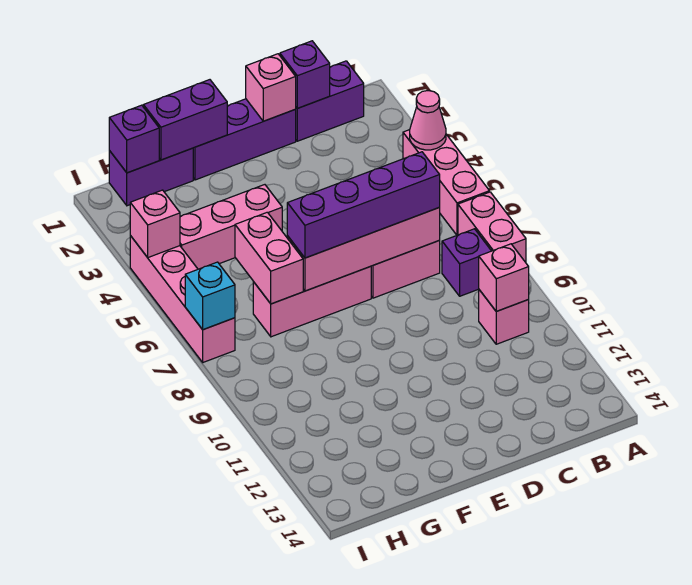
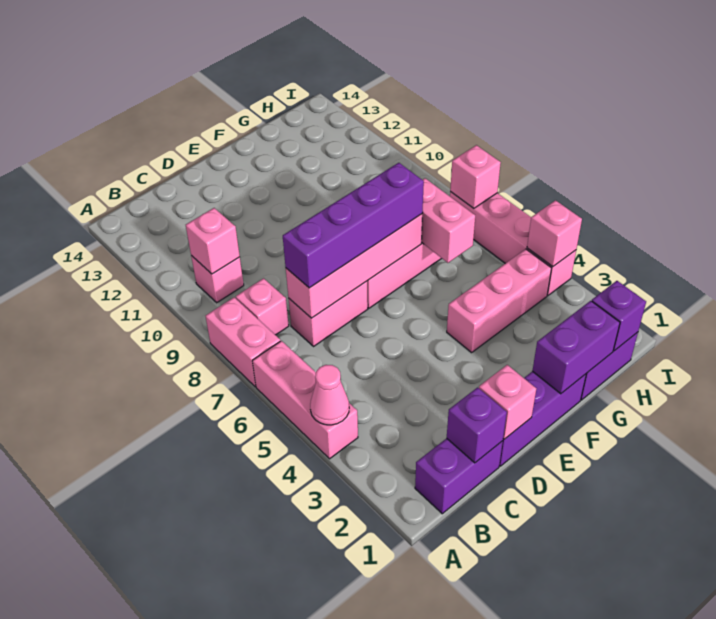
purple brick B8 level 1 -> pink brick B8 level 1
cyan brick I7 level 2 -> pink brick I7 level 2

